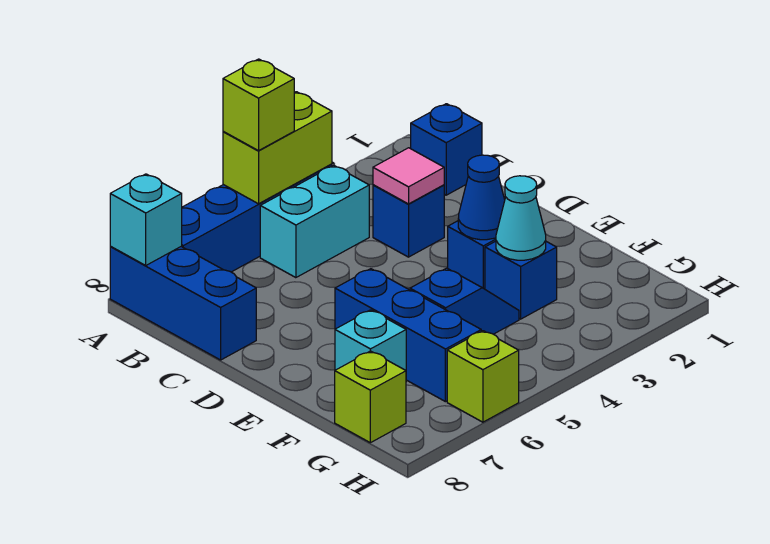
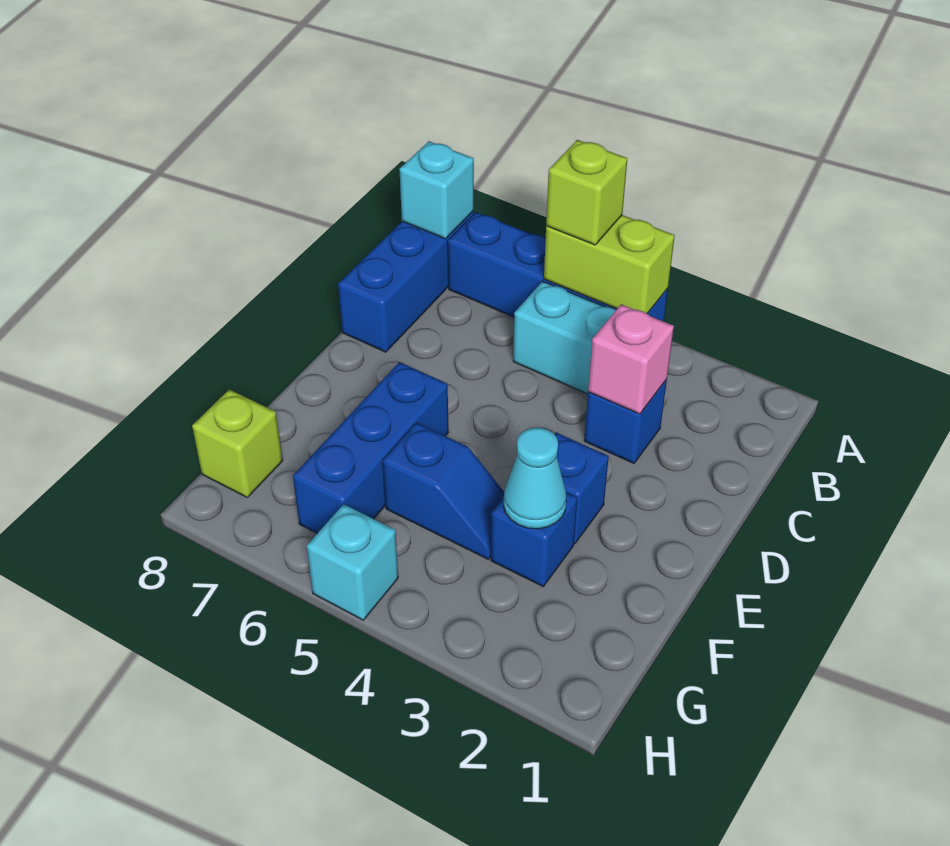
blue brick B1 level 1 -> none
pink tile C3 level 2 -> pink brick C3 level 2
blue cone E3 level 2 -> none
cyan brick F7 level 1 -> cyan brick H5 level 1
lime brick H6 level 1 -> none

